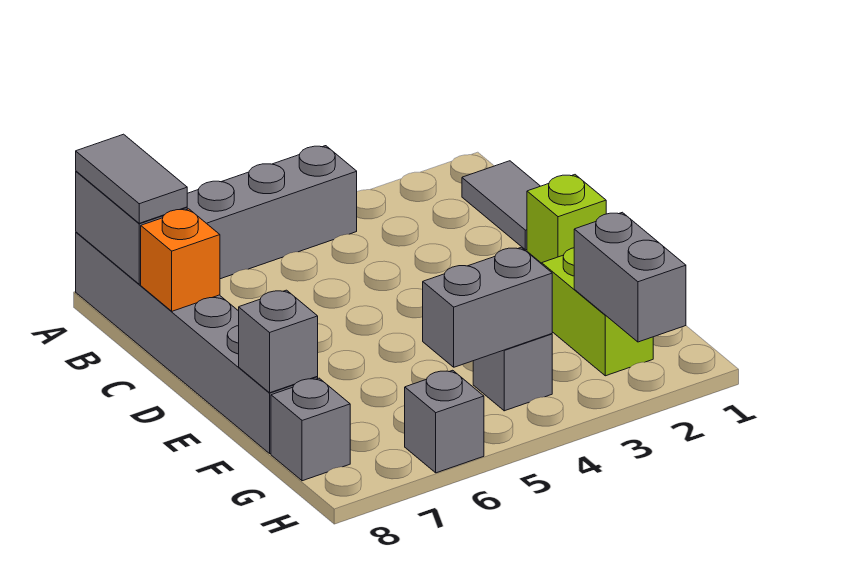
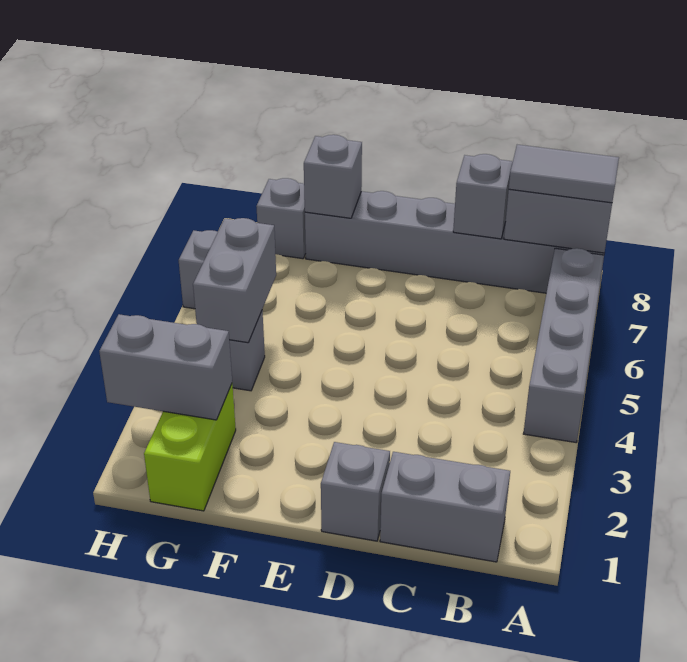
grey tile B1:C1 level 1 -> grey brick B1:C1 level 1
orange brick C8 level 2 -> grey brick C8 level 2
lime brick D1 level 1 -> grey brick D1 level 1
lime brick F2:G2 level 1 -> lime brick G1:G2 level 1

